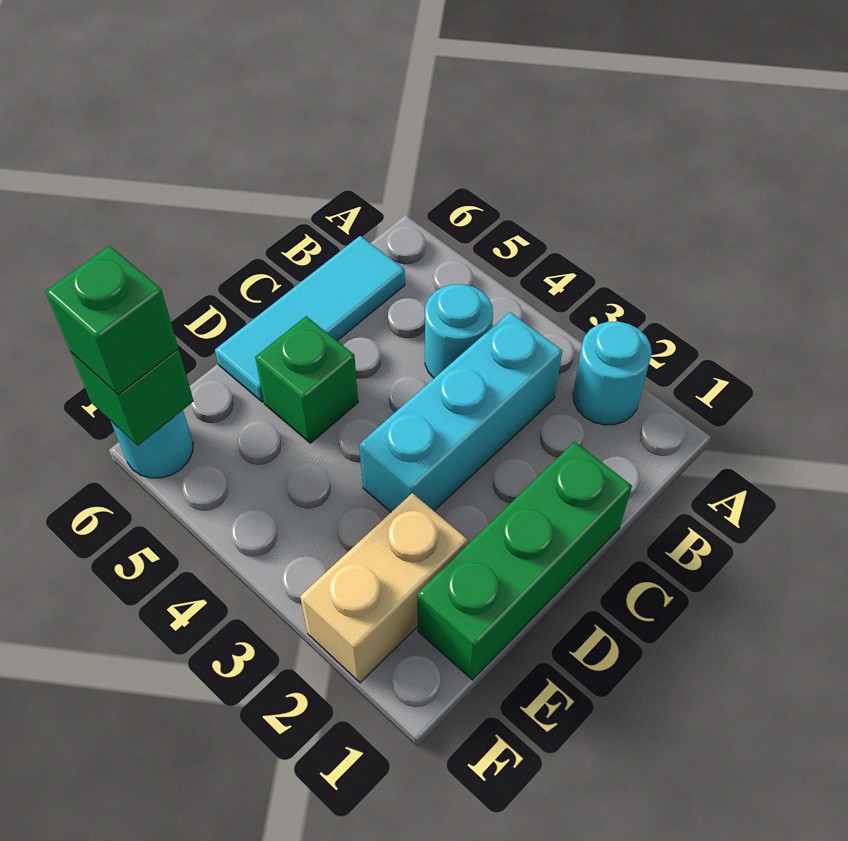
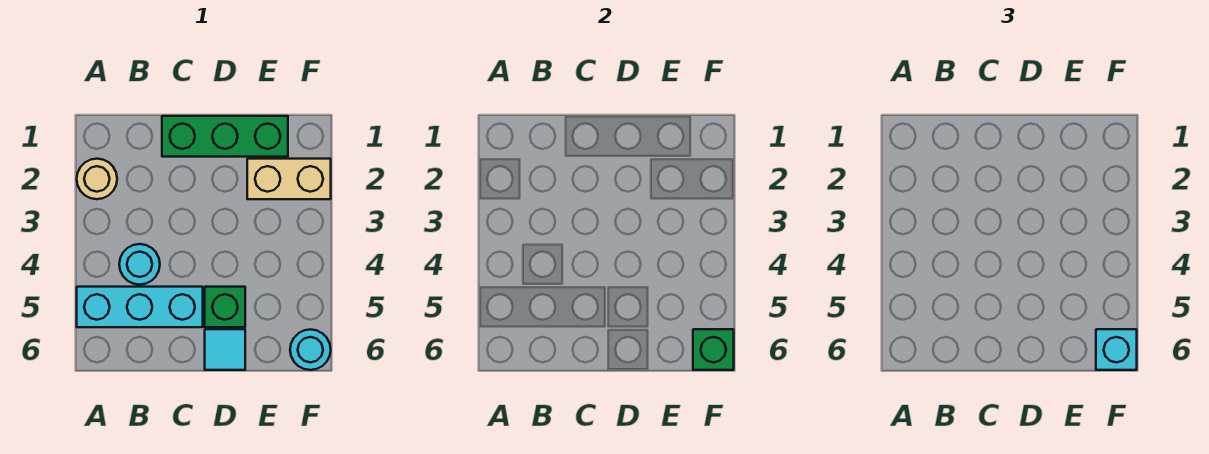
cyan round brick A2 level 1 -> tan round brick A2 level 1
cyan brick B3:D3 level 1 -> cyan brick A5:C5 level 1
cyan tile B6:D6 level 1 -> cyan tile D6 level 1
green brick F6 level 3 -> cyan brick F6 level 3

